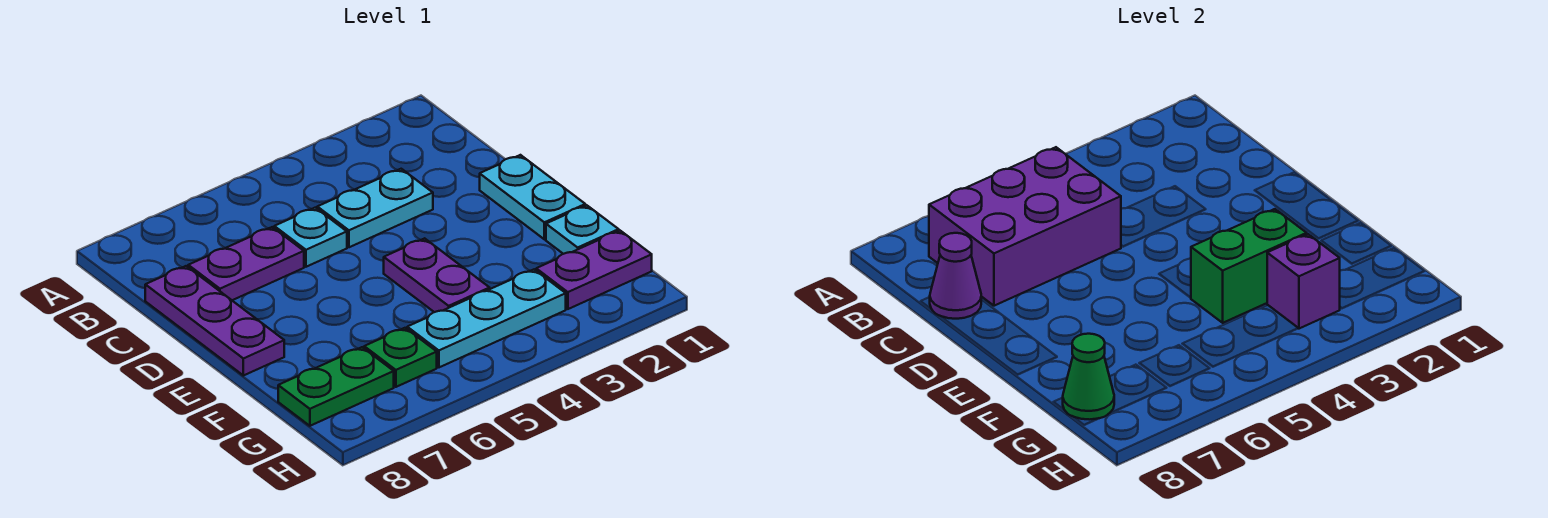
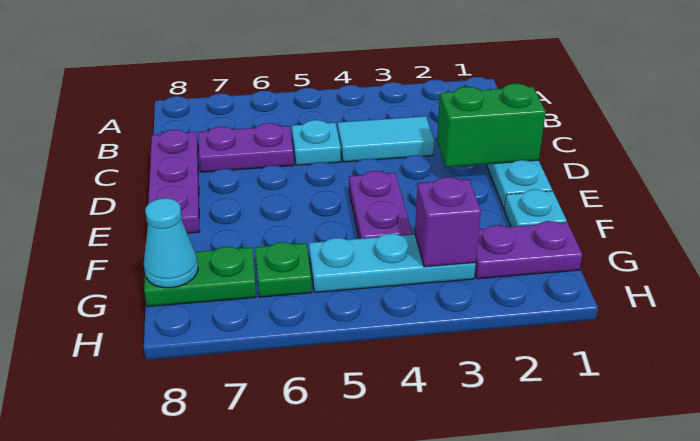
purple brick B5:C7 level 2 -> none
cyan plate C3:C4 level 1 -> cyan tile C3:C4 level 1
purple cone C8 level 2 -> none
green brick F3:F4 level 2 -> green brick D1:D2 level 2
green cone G8 level 2 -> cyan cone G8 level 2

